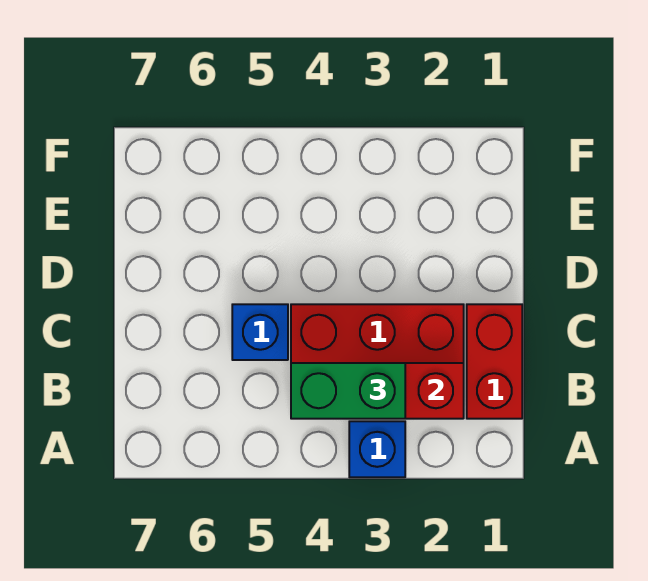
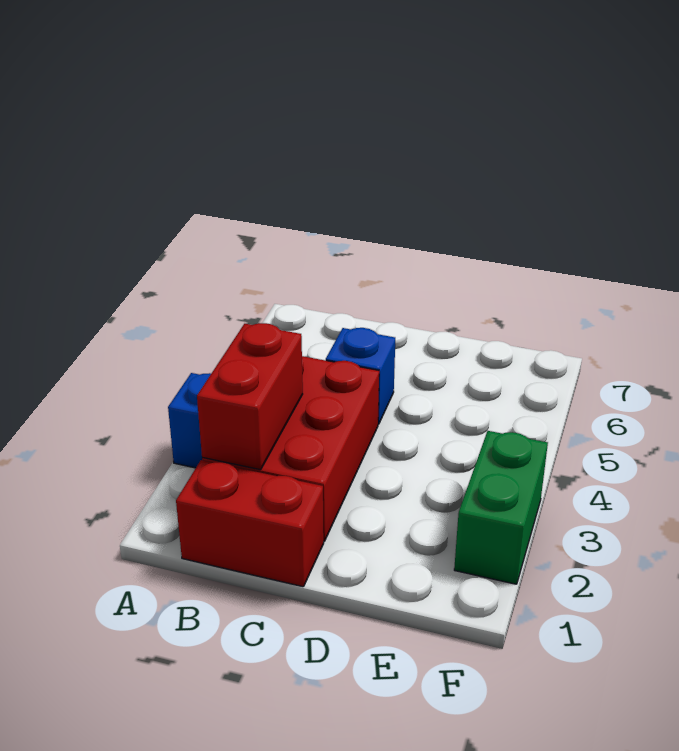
green brick B3:B4 level 3 -> green brick F2:F3 level 1

